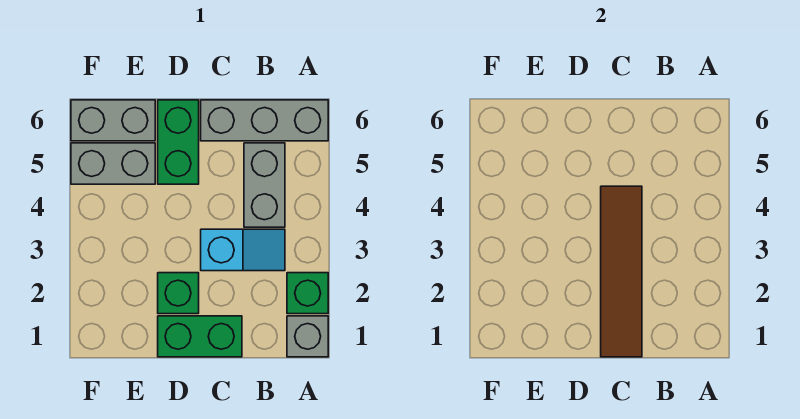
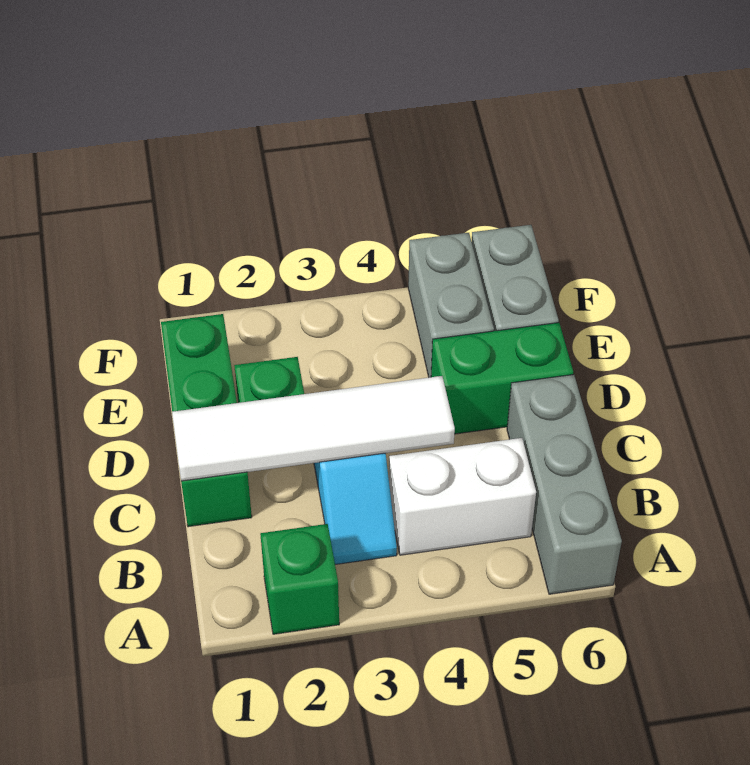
grey brick A1 level 1 -> none
grey brick B4:B5 level 1 -> white brick B4:B5 level 1
green brick C1:D1 level 1 -> green brick C1:E1 level 1
brown tile C1:C4 level 2 -> white tile C1:C4 level 2

